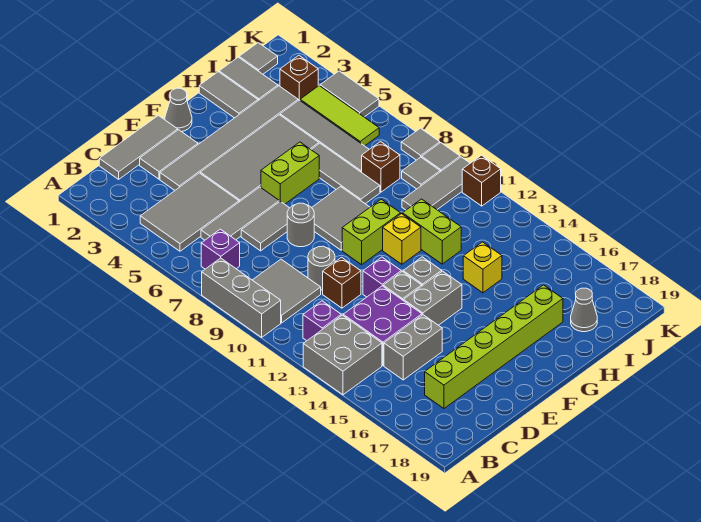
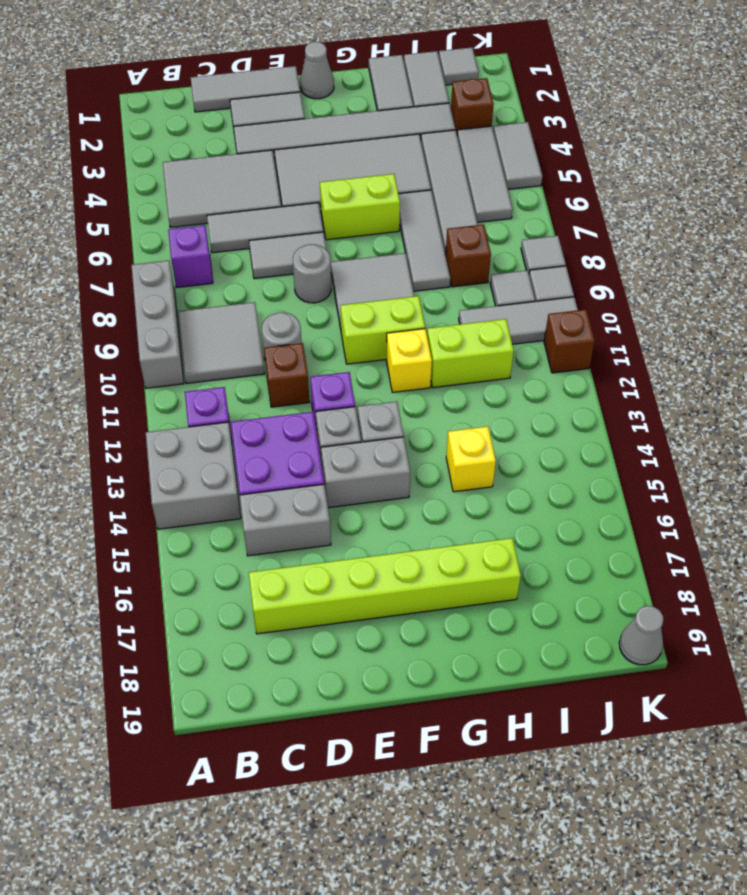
lime brick H11:H12 level 1 -> lime brick H11:I11 level 1
grey cone I18 level 1 -> grey cone K19 level 1
lime tile J4:J6 level 1 -> grey tile J4:J6 level 1

